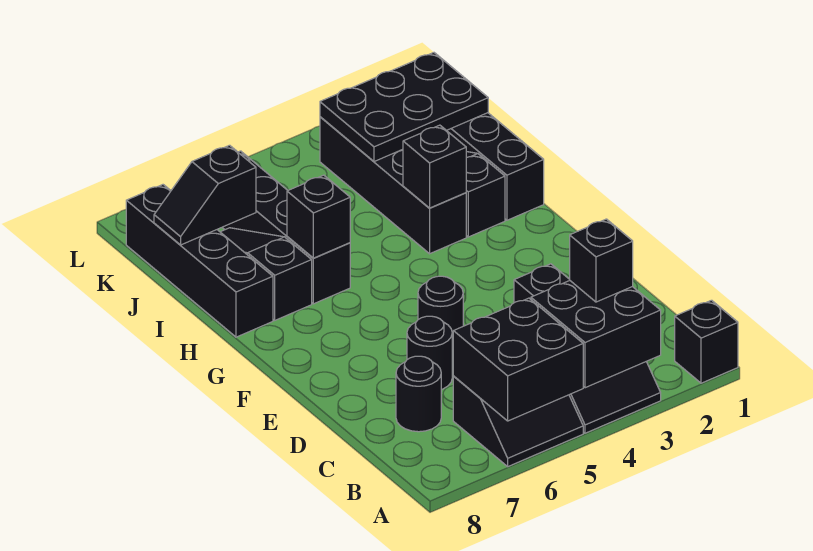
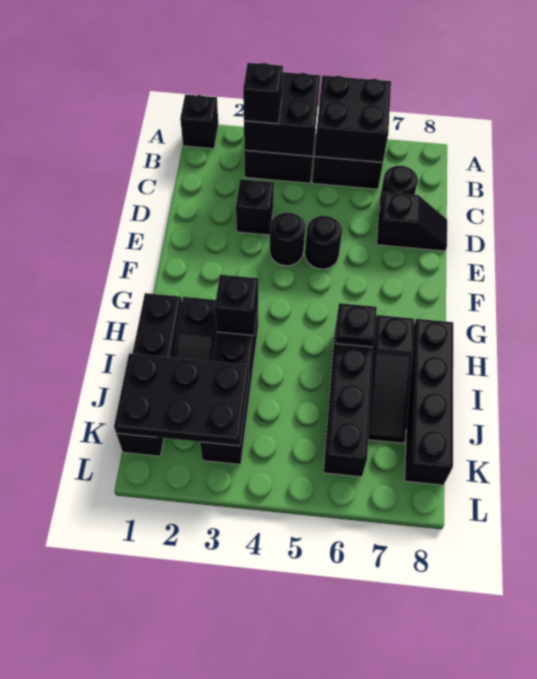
black round brick D6 level 1 -> black round brick E4 level 1
black brick H6 level 2 -> black plate H6 level 2
black slope J7:J8 level 2 top 7 -> black slope D7:D8 level 1 top 7

